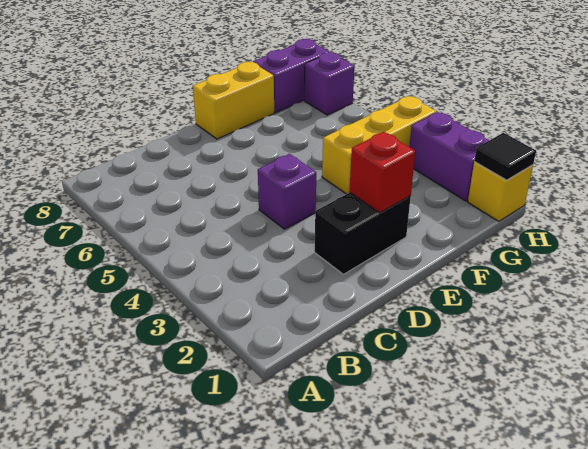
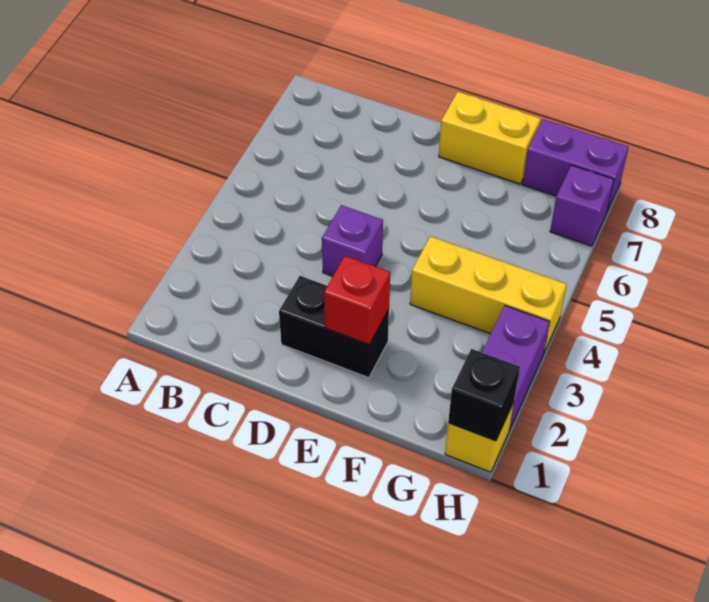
black tile H1 level 2 -> black brick H1 level 2

